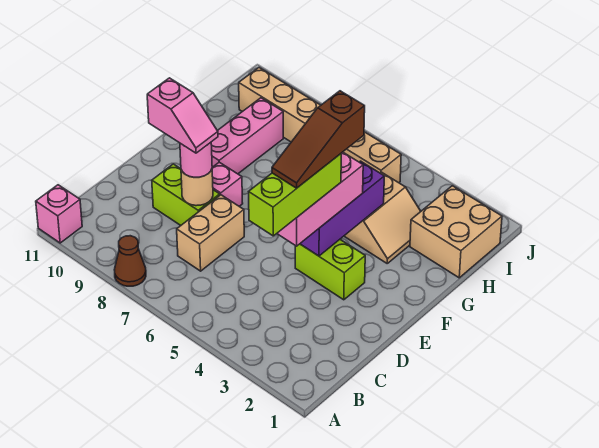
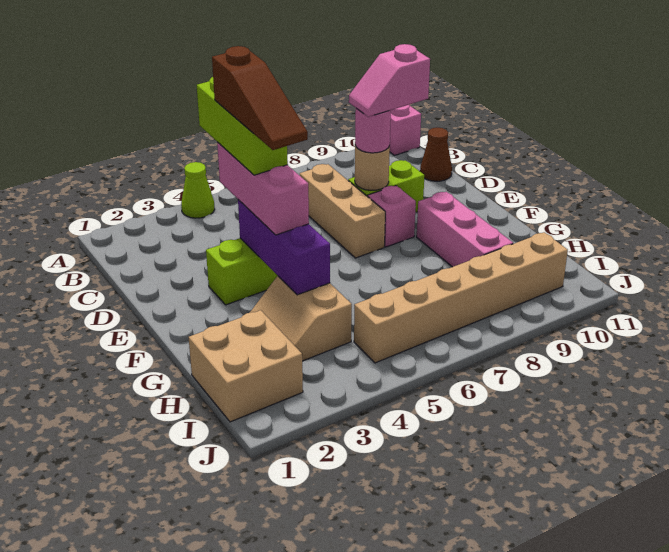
none -> lime cone A4 level 1
brown cone A8 level 1 -> brown cone C11 level 1
tan brick C7:D7 level 1 -> tan brick C7:E7 level 1
brown slope D4:F4 level 5 top F -> brown slope D4:F4 level 5 top D

